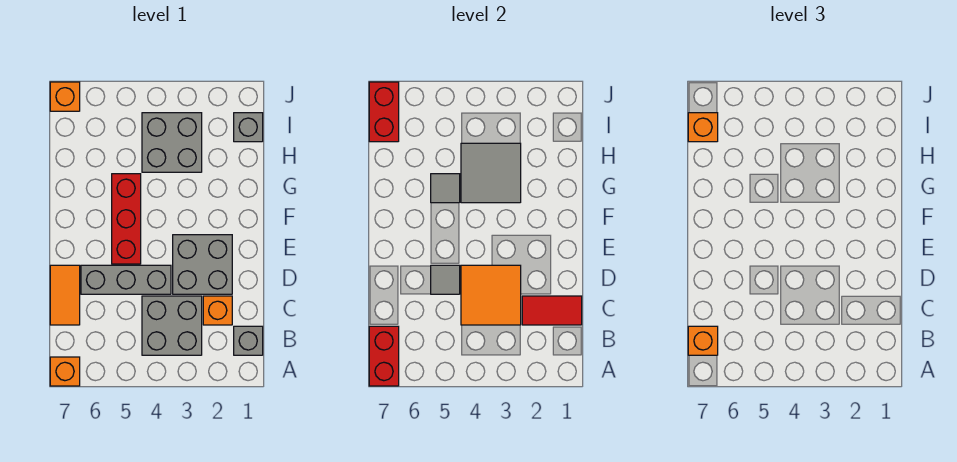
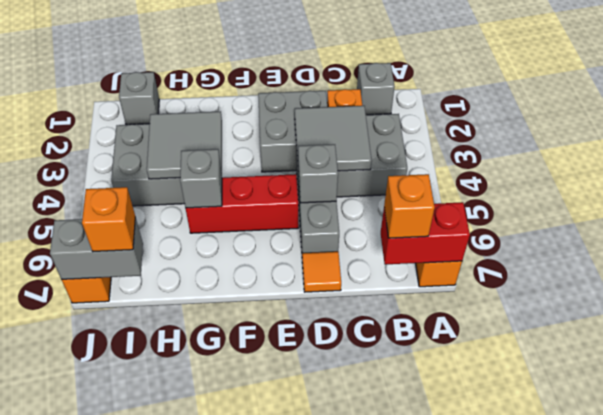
red tile C1:C2 level 2 -> none
orange tile C3:D4 level 2 -> grey tile C3:D4 level 2
orange tile C7:D7 level 1 -> orange tile D7 level 1
grey tile D5 level 2 -> grey brick D5 level 2
grey tile G5 level 2 -> grey brick G5 level 2
red brick I7:J7 level 2 -> grey brick I7:J7 level 2

